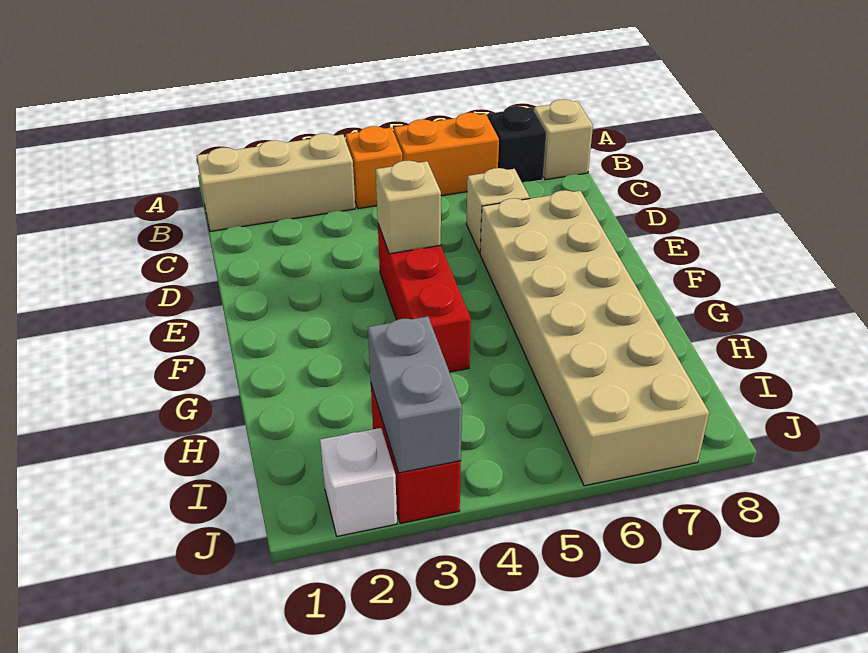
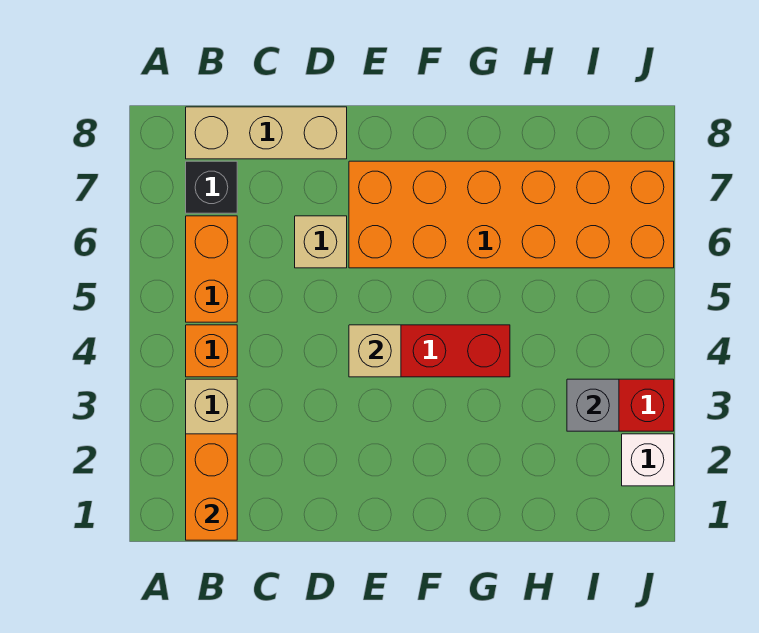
none -> orange brick B1:B2 level 2
tan brick B8 level 1 -> tan brick B8:D8 level 1
tan brick E6:J7 level 1 -> orange brick E6:J7 level 1
grey brick I3:J3 level 2 -> grey brick I3 level 2

